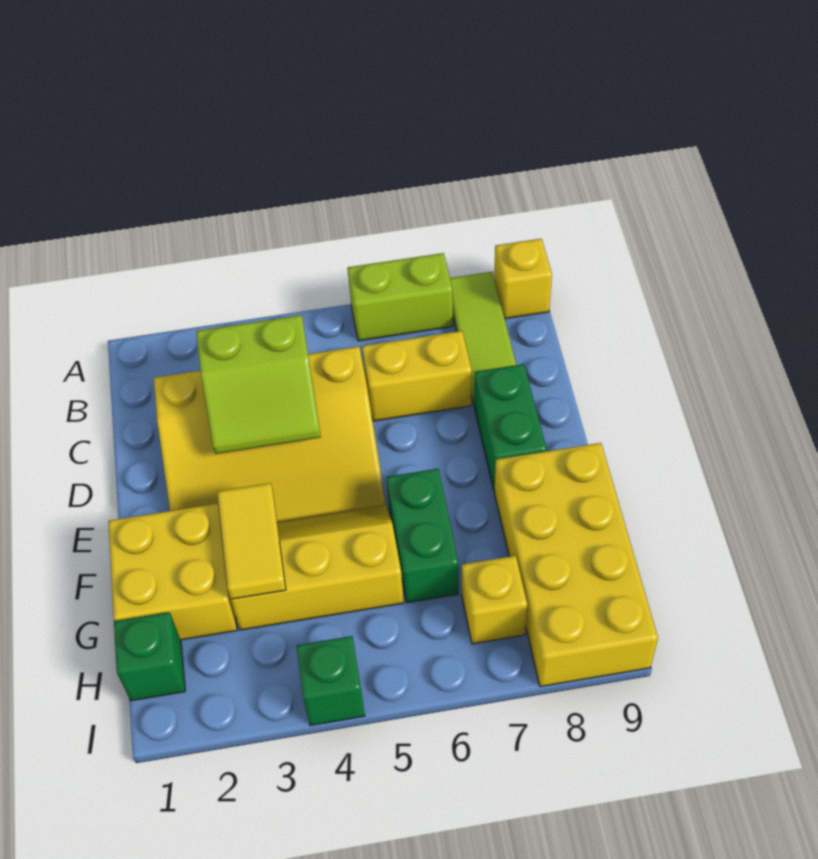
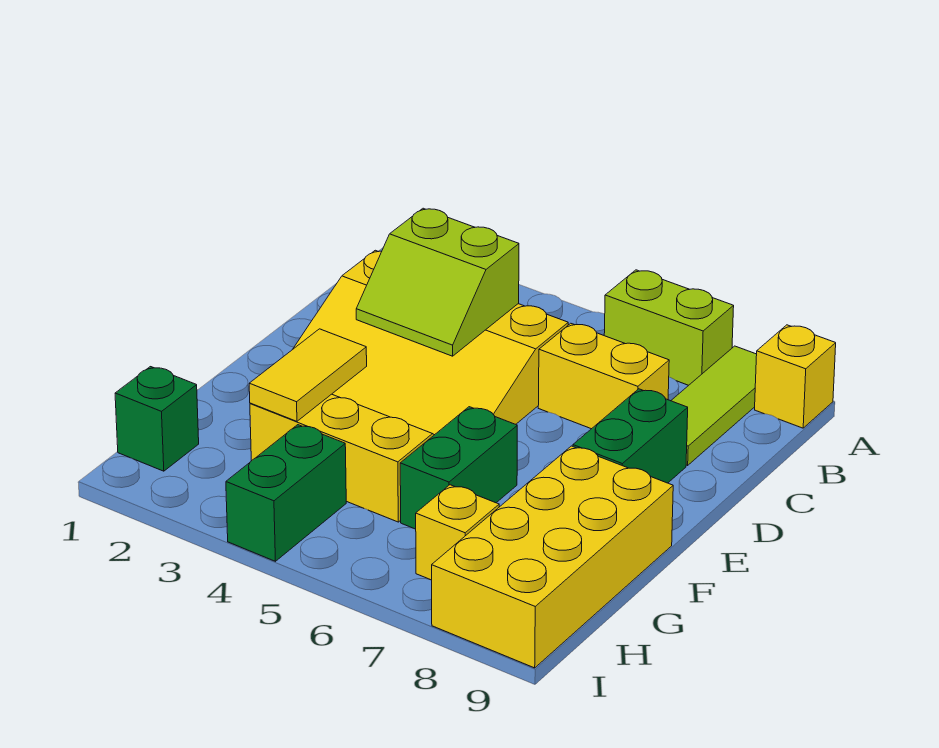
yellow brick F1:G2 level 1 -> none
green brick I4 level 1 -> green brick H4:I4 level 1

